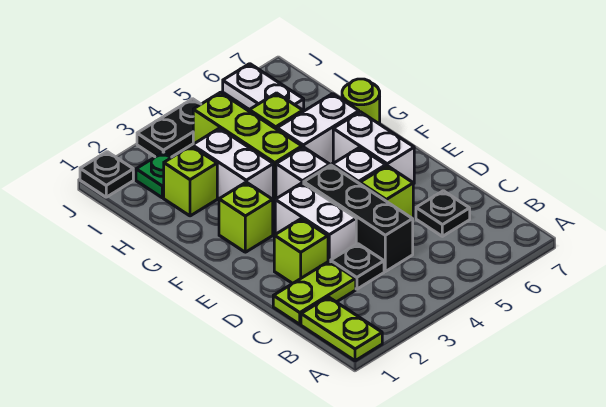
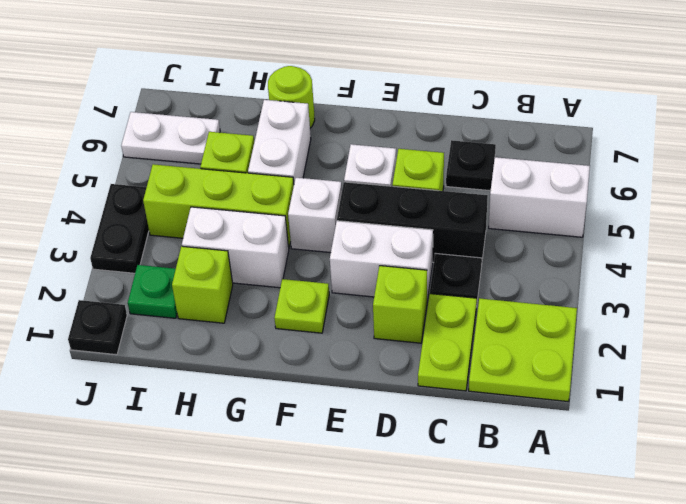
lime plate A1:B1 level 1 -> lime plate A1:B2 level 1
white brick E6:F6 level 1 -> white brick A5:B5 level 1
lime brick F2 level 1 -> lime plate F2 level 1

